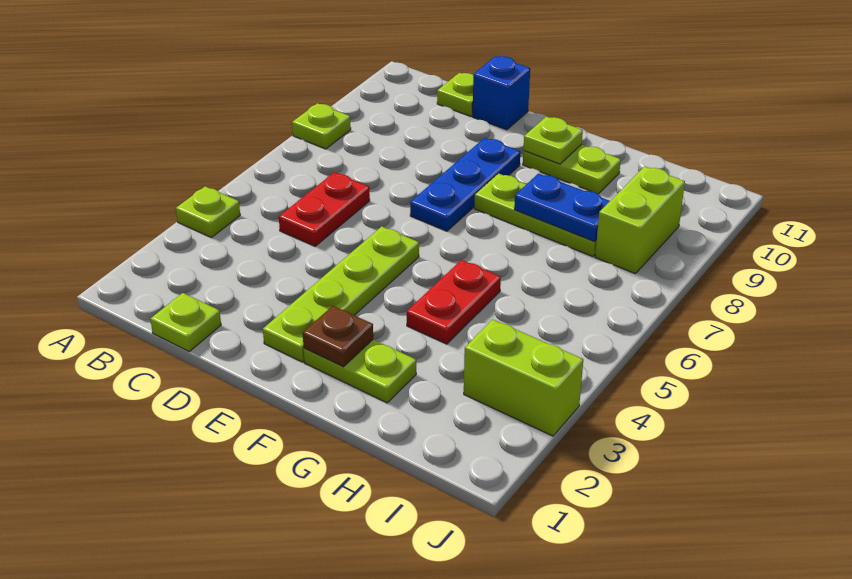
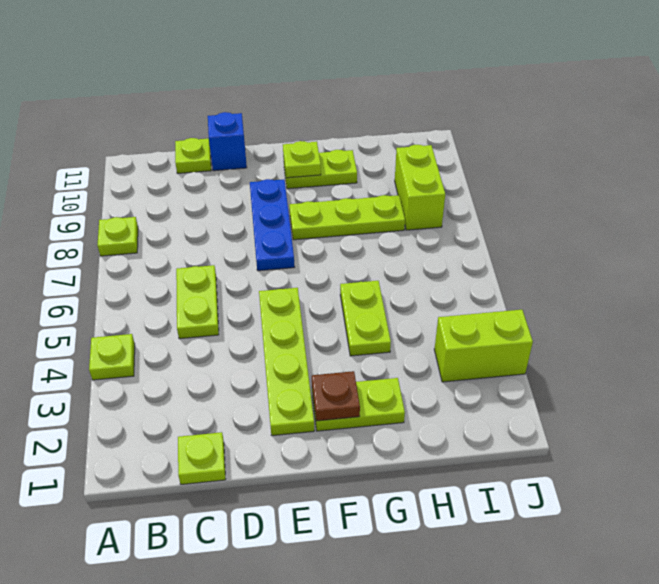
red plate C5:C6 level 1 -> lime plate C5:C6 level 1
red plate G4:G5 level 1 -> lime plate G4:G5 level 1
blue plate G8:H8 level 2 -> none

